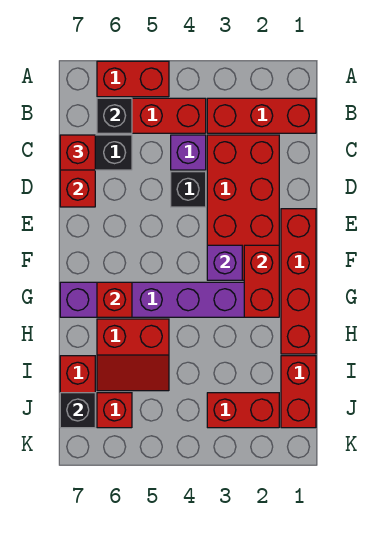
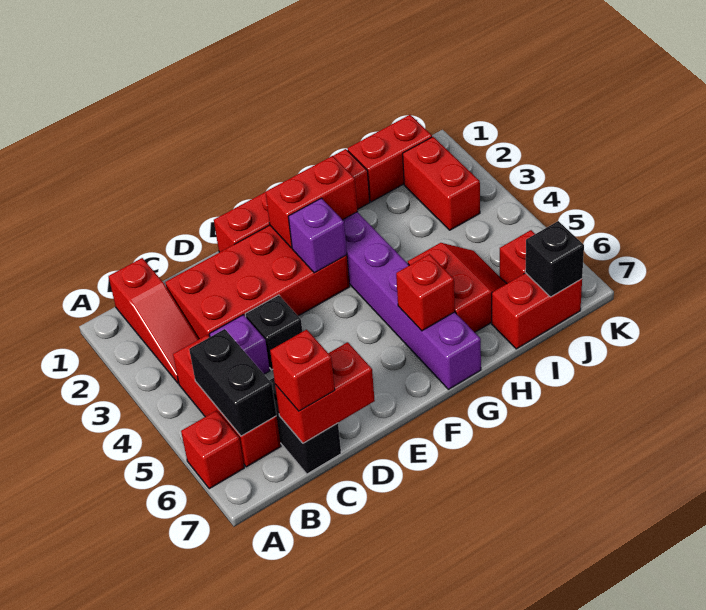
red brick A5:A6 level 1 -> red brick A6 level 1
red brick B1:B3 level 1 -> red slope B1:B3 level 1 top 1
black brick B6 level 2 -> black brick B5:B6 level 2

